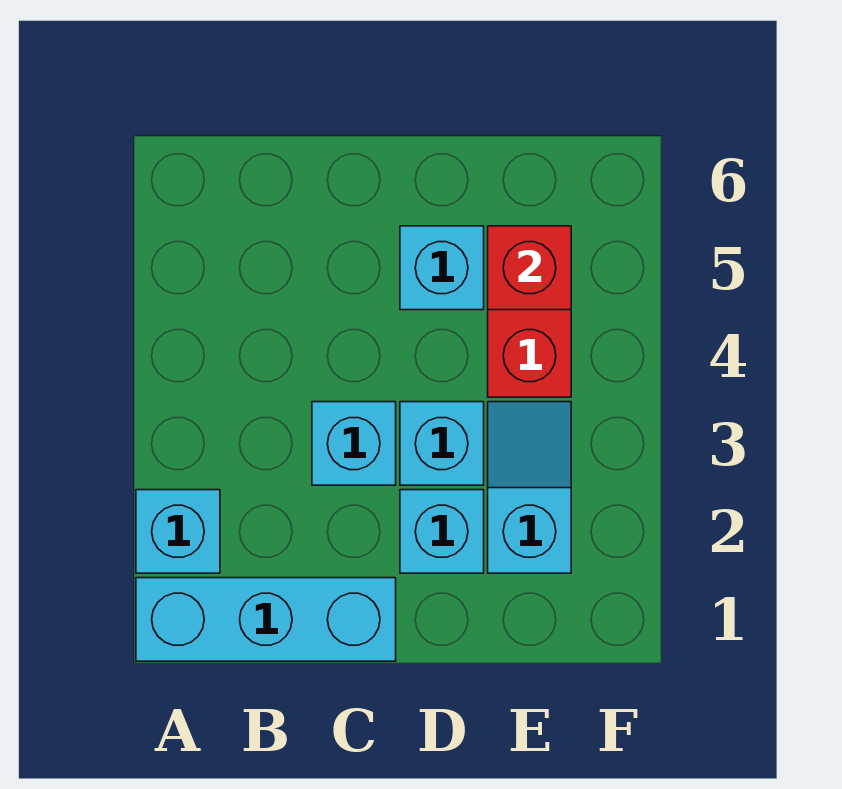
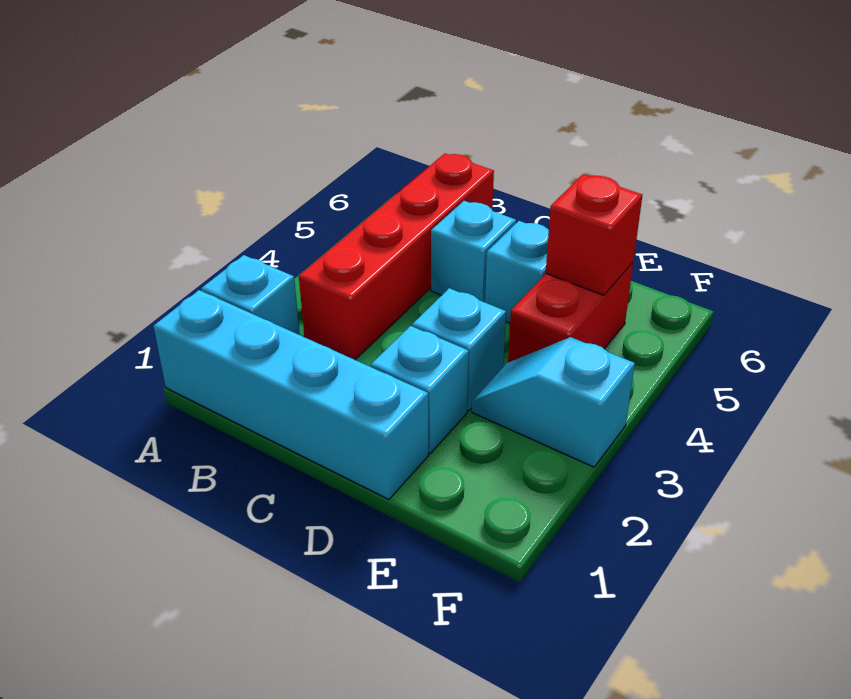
cyan brick A1:C1 level 1 -> cyan brick A1:D1 level 1
none -> red brick B3:B6 level 1
cyan brick C3 level 1 -> cyan brick C5 level 1
cyan slope E2:E3 level 1 top 2 -> cyan slope E3:F3 level 1 top F

